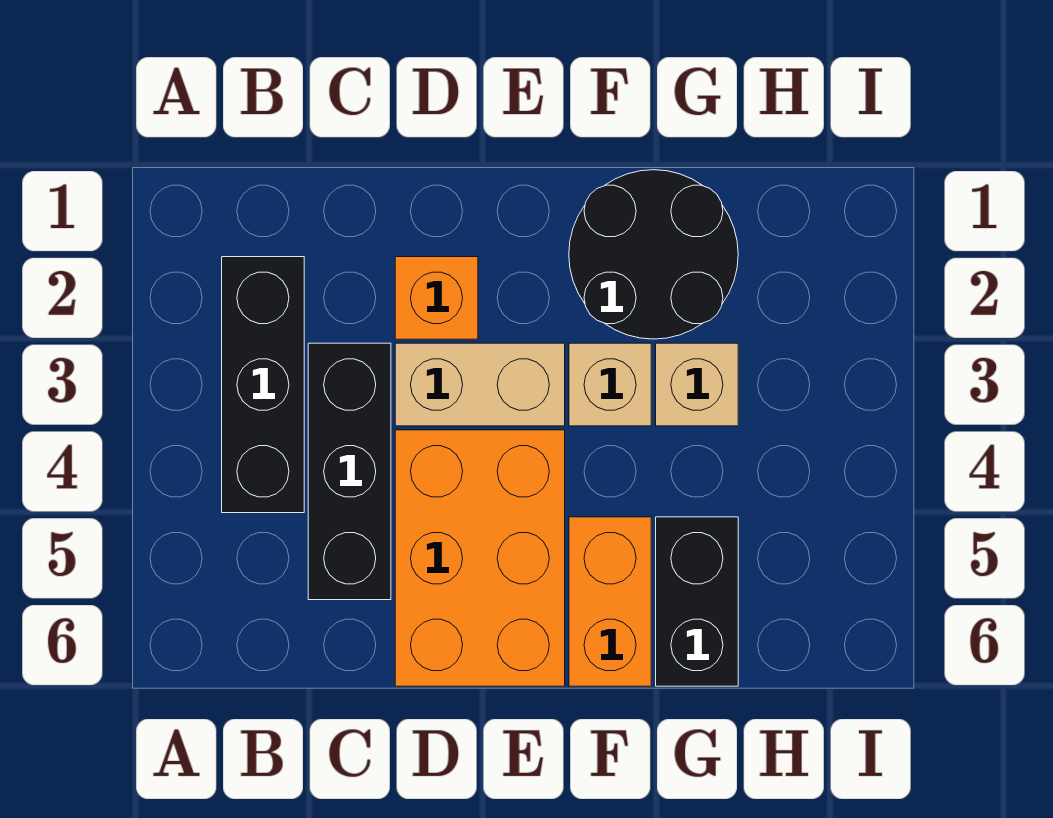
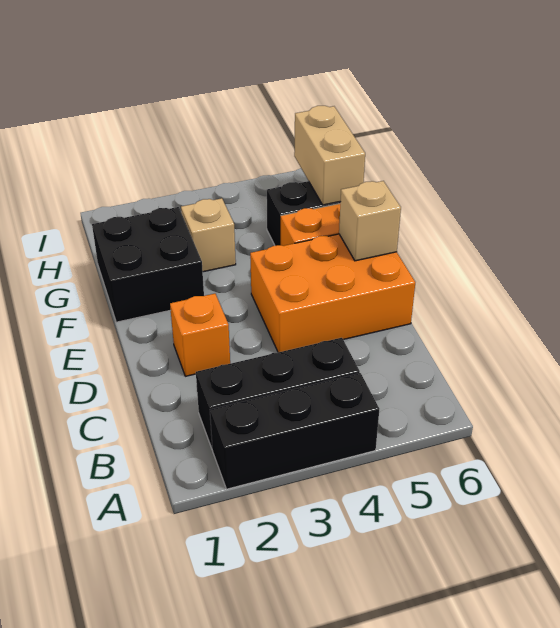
black brick C3:C5 level 1 -> black brick A2:A4 level 1
tan brick D3:E3 level 1 -> tan brick G6:H6 level 2
black round brick F1:G2 level 1 -> black brick F1:G2 level 1
tan brick F3 level 1 -> tan brick E6 level 2

